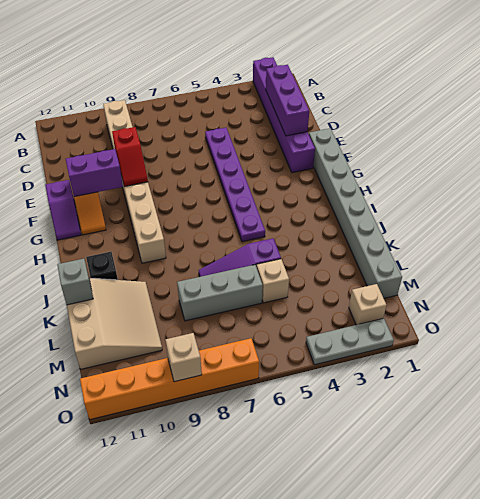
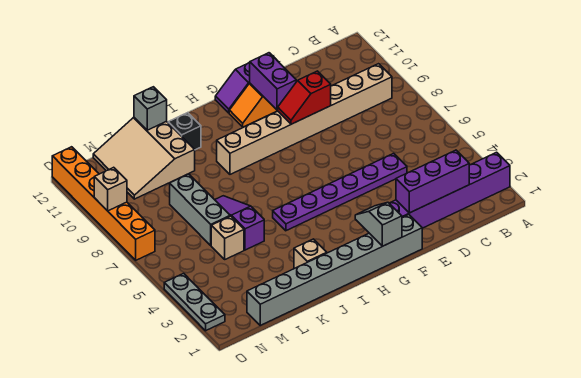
none -> grey slope G1:G2 level 2 top 1
tan slope K10:M12 level 1 top 12 -> tan slope K10:M12 level 1 top K
tan brick N2 level 1 -> tan brick J2 level 1

